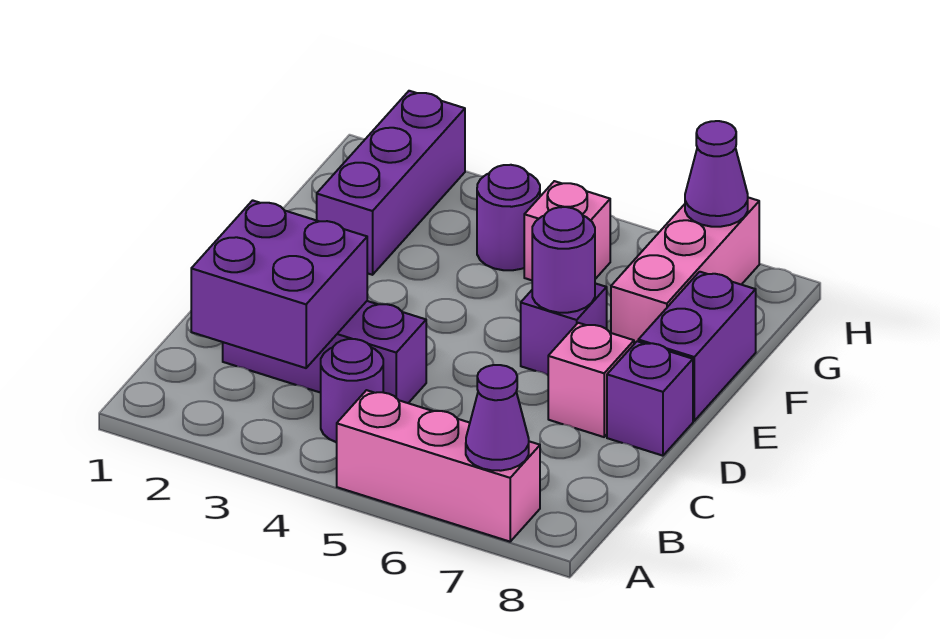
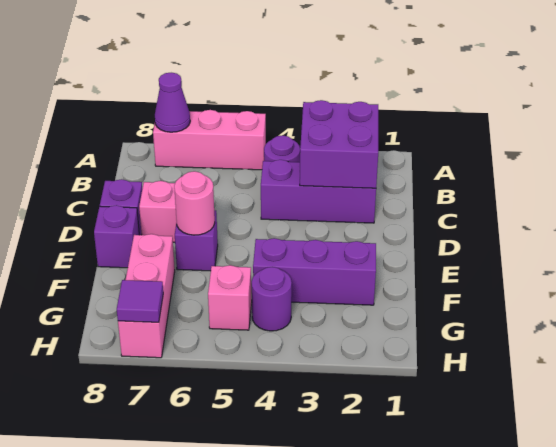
purple round brick E6 level 2 -> pink round brick E6 level 2
purple brick E8:F8 level 1 -> purple brick E8 level 1
purple brick F2:H2 level 1 -> purple brick F2:F4 level 1
purple cone H7 level 2 -> purple tile H7 level 2

